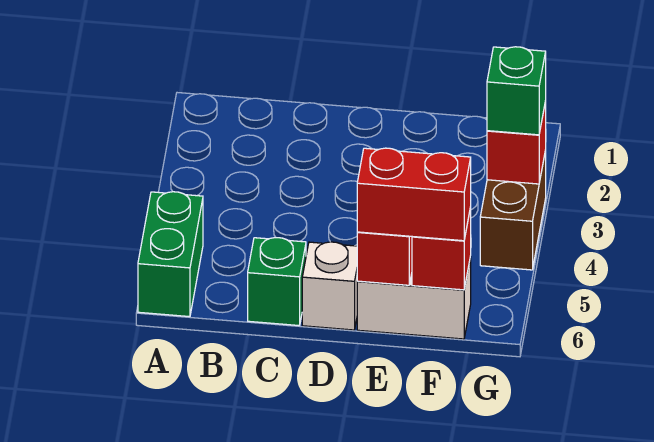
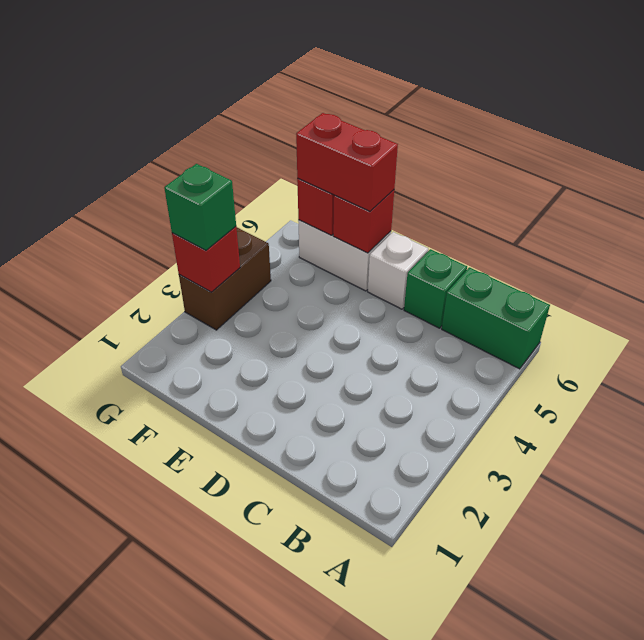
green brick A5:A6 level 1 -> green brick A6:B6 level 1

